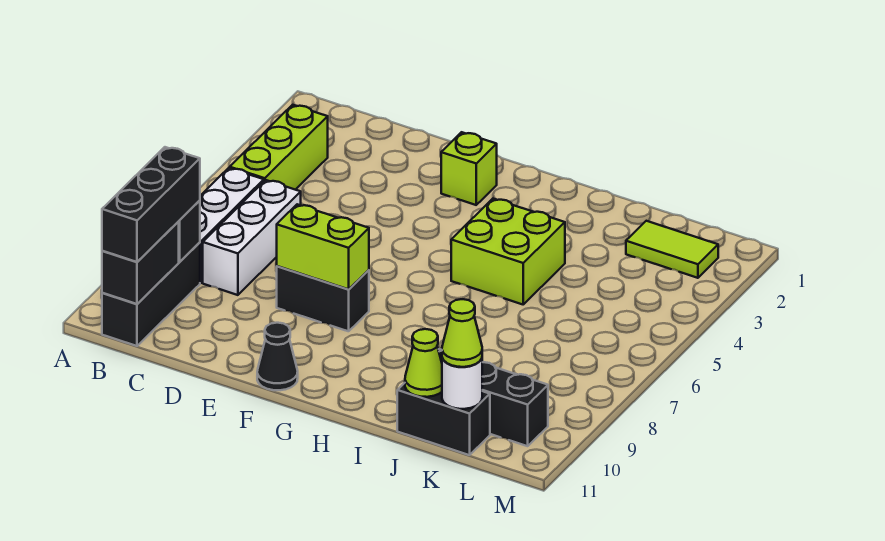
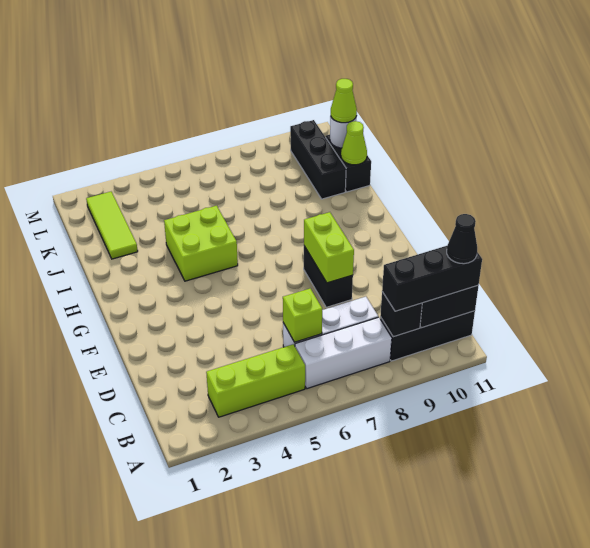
lime brick F2 level 1 -> lime brick C6 level 2
black cone F11 level 1 -> black cone B11 level 4
lime tile K2:L2 level 1 -> lime tile J2:L2 level 1

